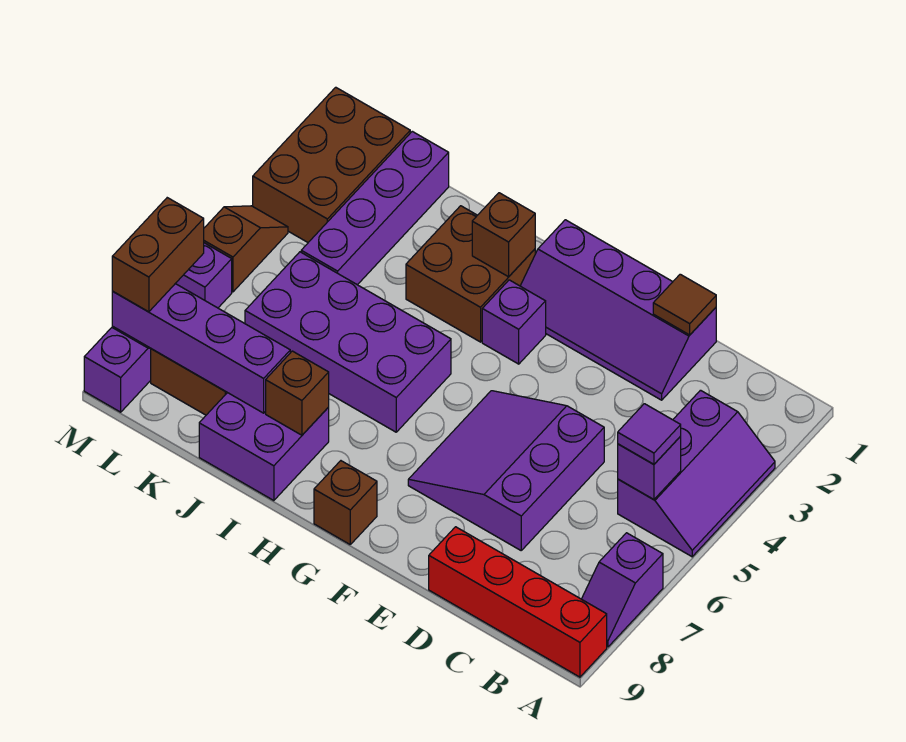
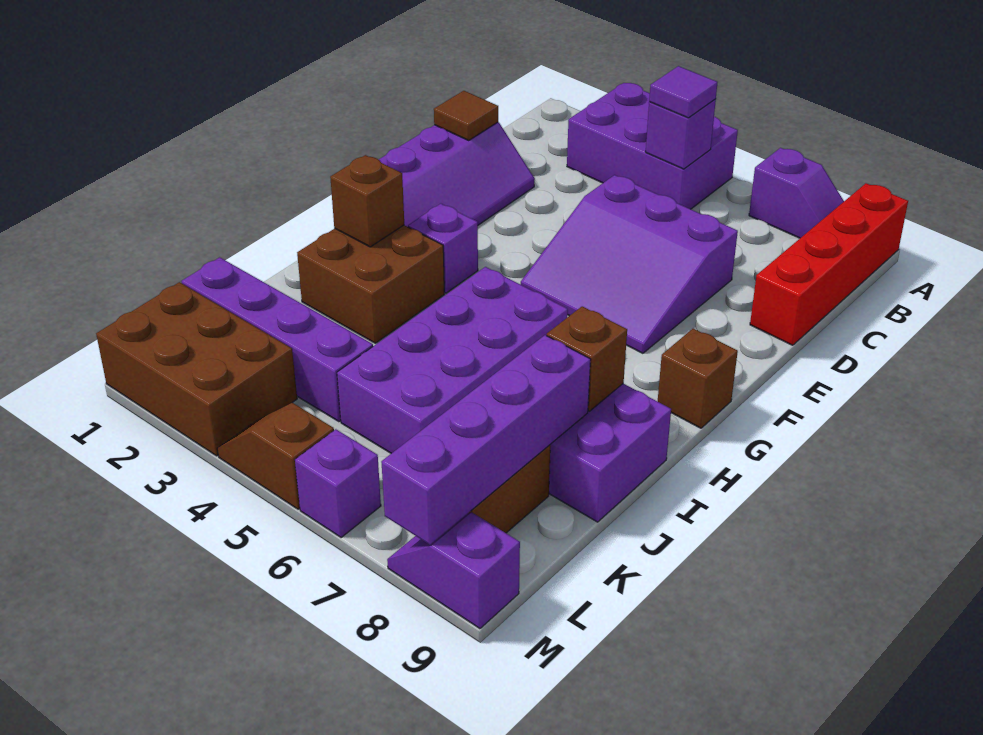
purple slope A3:B5 level 1 top B -> purple brick A3:B5 level 1
brown brick M7:M8 level 3 -> none

